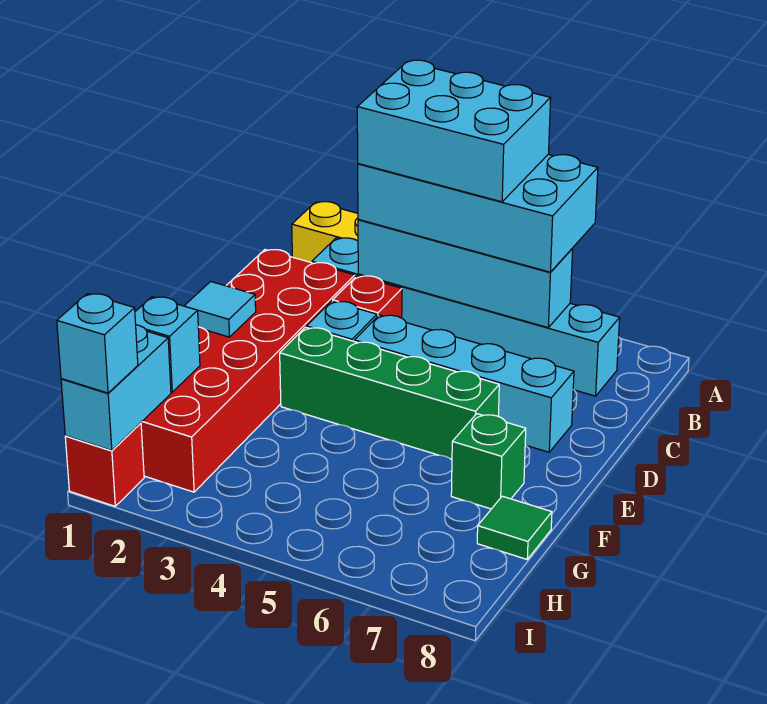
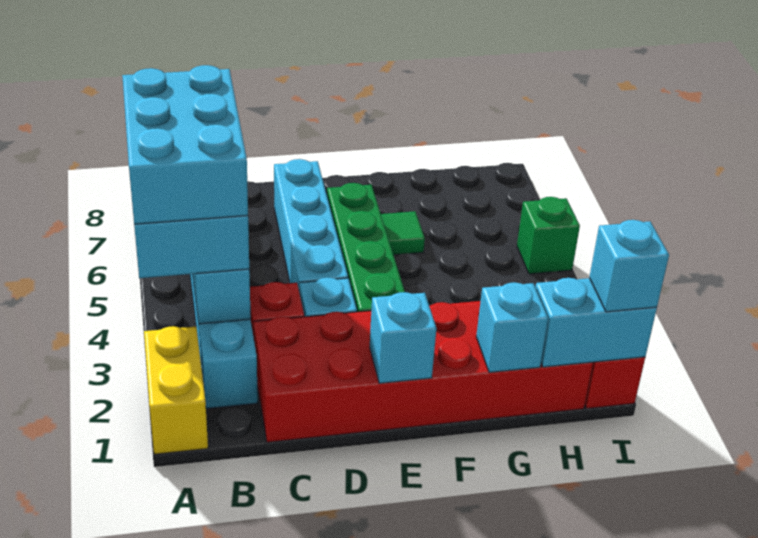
cyan tile E1 level 2 -> cyan brick E1 level 2
green brick F7 level 1 -> green brick I5 level 1
green tile G8 level 1 -> green tile F6 level 1

